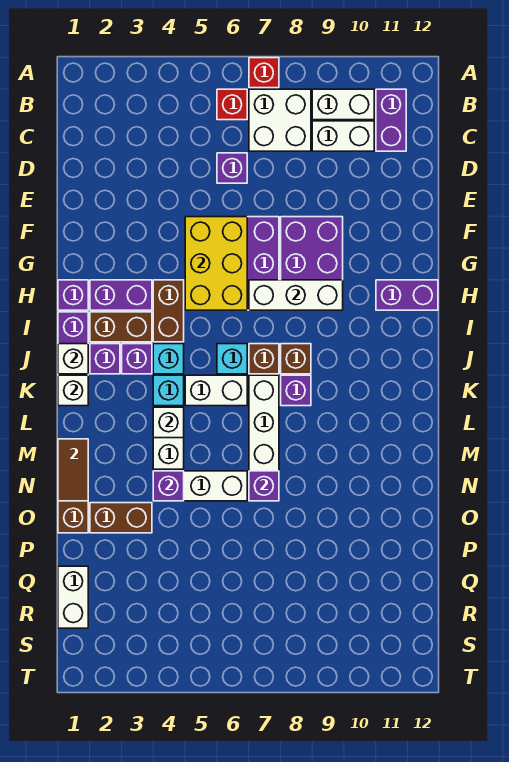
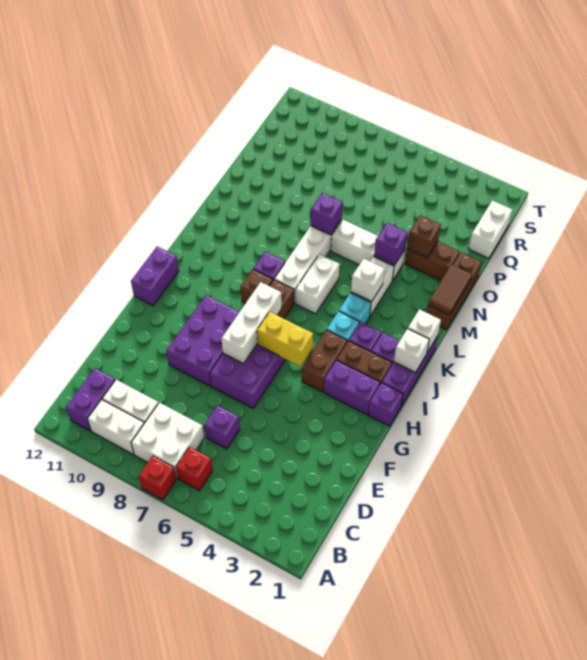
yellow brick F5:H6 level 2 -> yellow brick H5:H6 level 2
white brick H7:H9 level 2 -> white brick G7:I7 level 2
purple brick H11:H12 level 1 -> purple brick H12:I12 level 1
cyan brick J6 level 1 -> none
white brick K5:K6 level 1 -> white brick K6:L6 level 1
none -> brown brick O3 level 2

